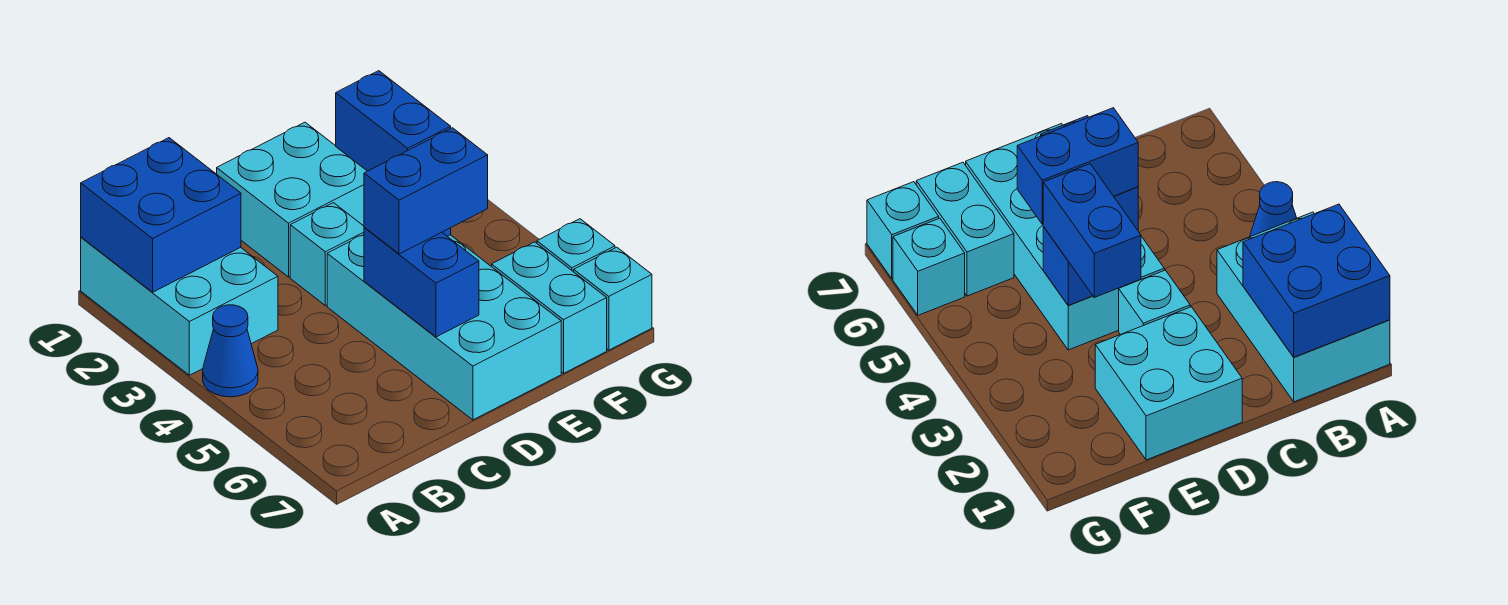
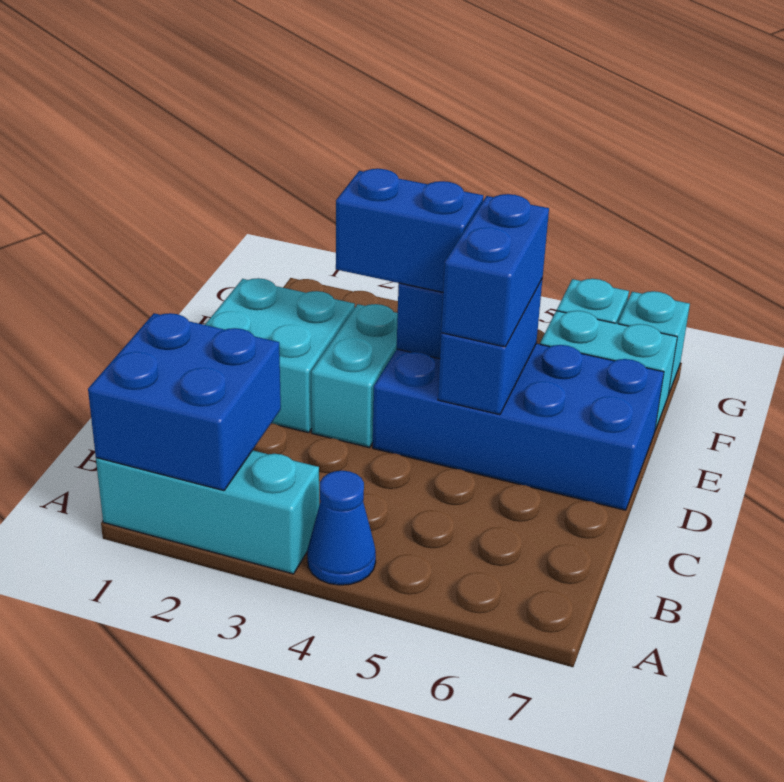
cyan brick A1:B3 level 1 -> cyan brick A1:A3 level 1
cyan brick D3 level 1 -> cyan brick D3:E3 level 1
cyan brick D4:E7 level 1 -> blue brick D4:E7 level 1
blue brick D5:D6 level 2 -> blue brick D5:E5 level 2

